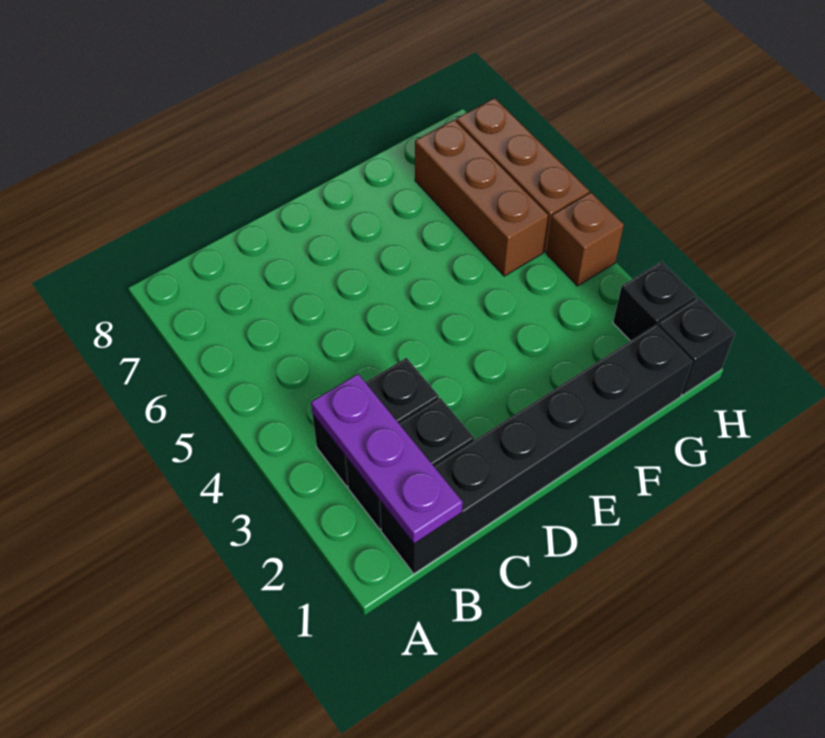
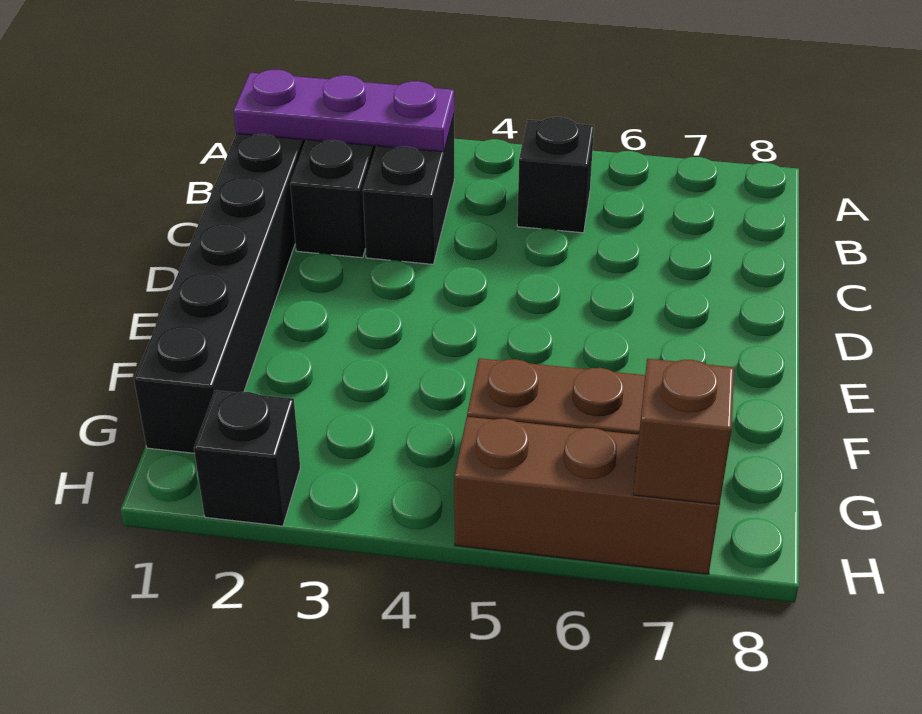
black brick H1 level 1 -> black brick B5 level 1
brown brick H4 level 1 -> brown brick H7 level 2

